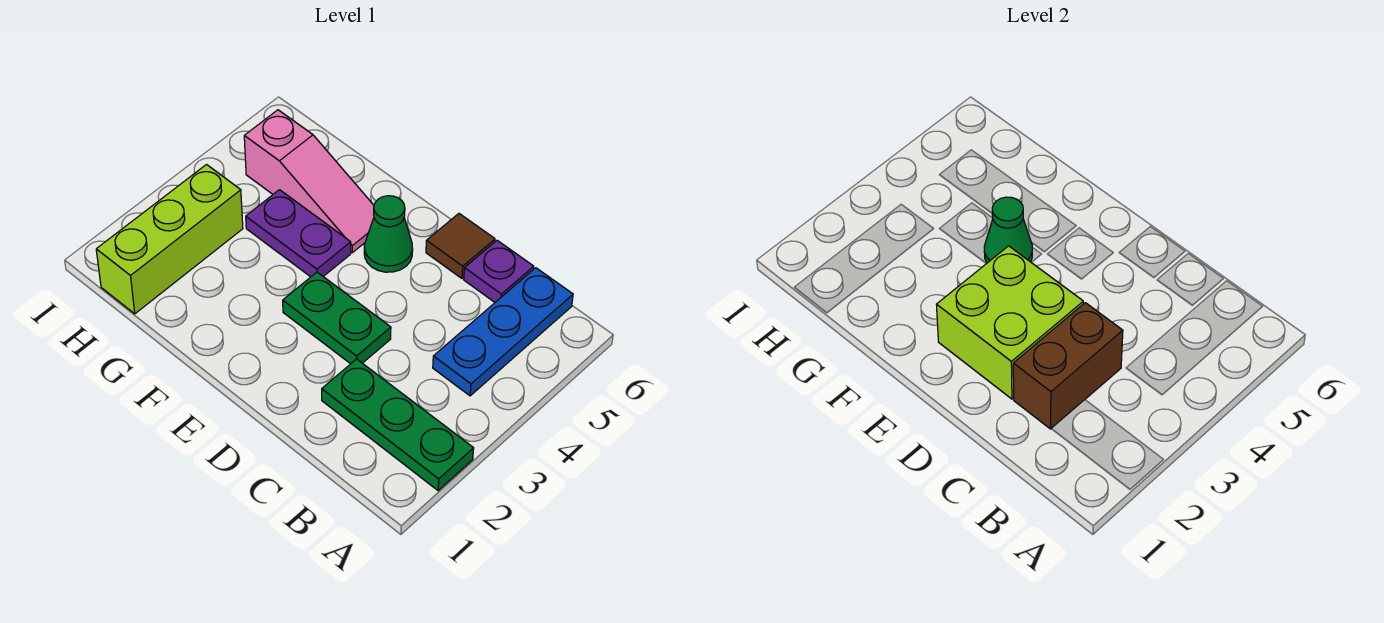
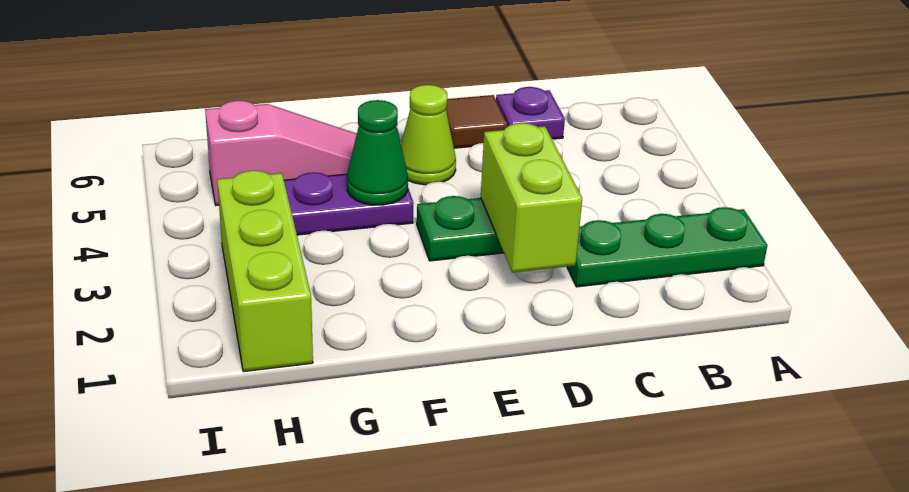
blue plate B4:B6 level 1 -> none
brown brick C2:C3 level 2 -> none
lime brick D2:E3 level 2 -> lime brick D2:D3 level 2
green cone E5 level 1 -> lime cone E5 level 1

